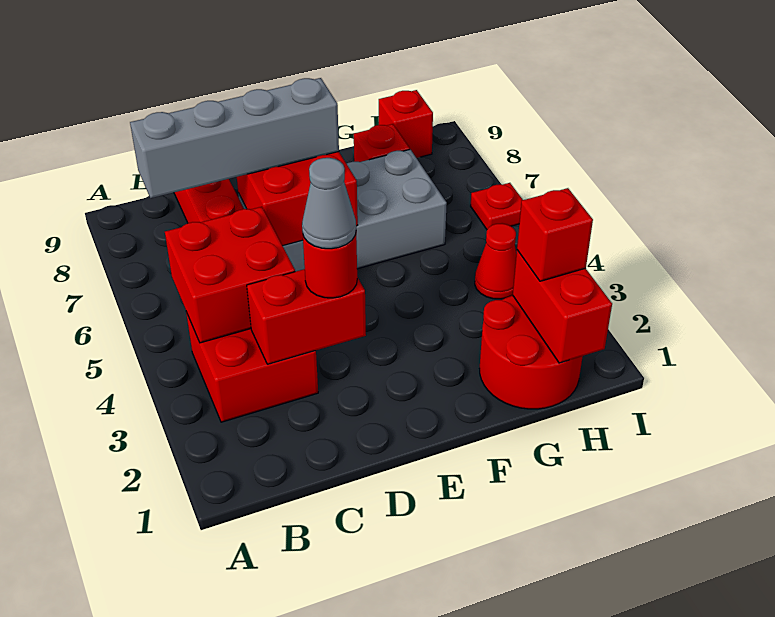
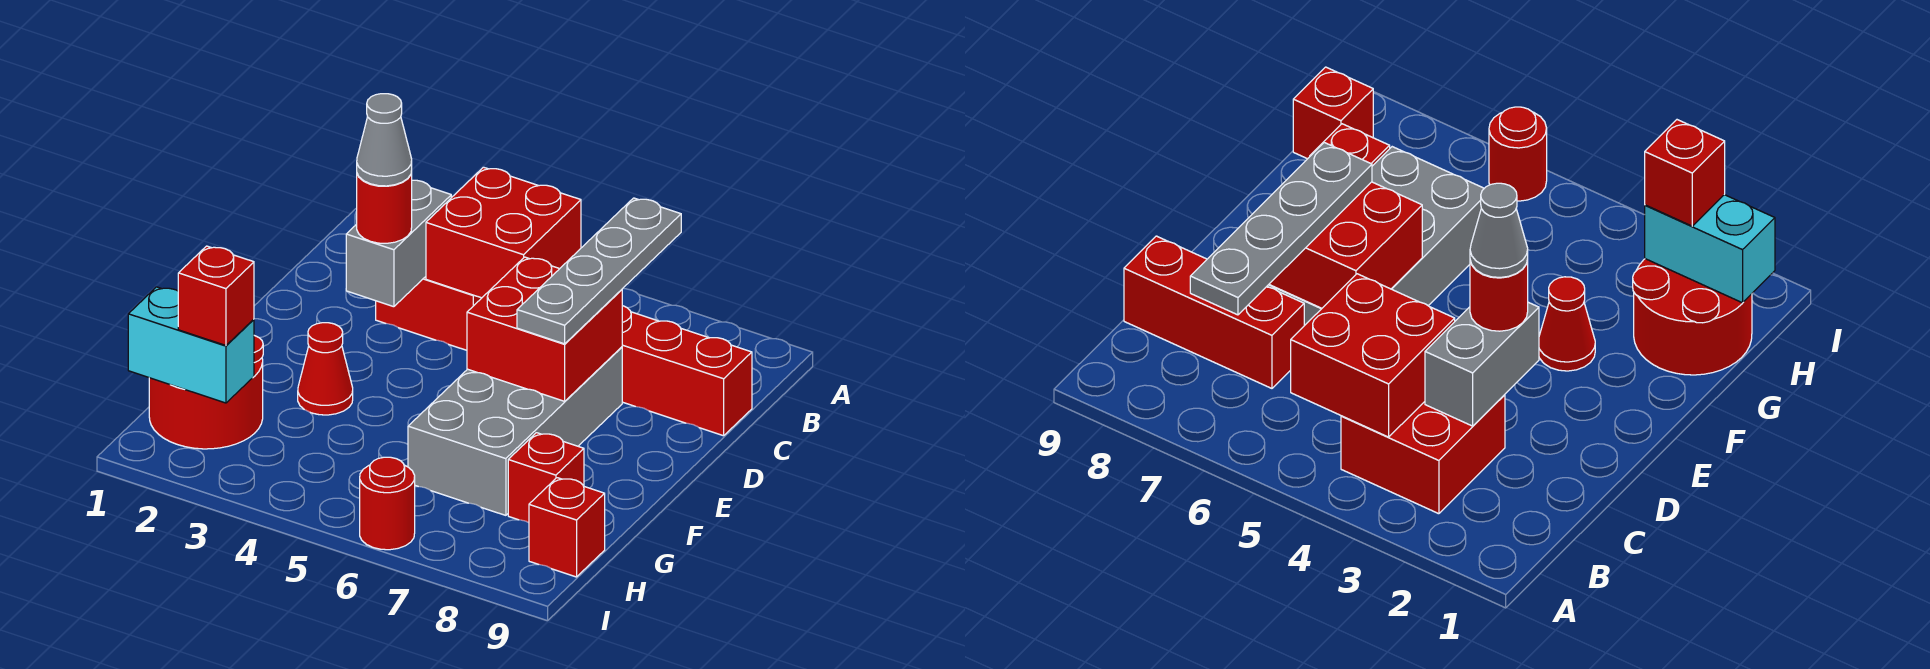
grey brick B7:E7 level 3 -> grey plate B7:E7 level 3
red brick C3:D3 level 2 -> grey brick C3:D3 level 2
red brick H1:H2 level 2 -> cyan brick H1:H2 level 2
red cone H4 level 1 -> red cone F3 level 1
red plate I6 level 1 -> red round brick I6 level 1

